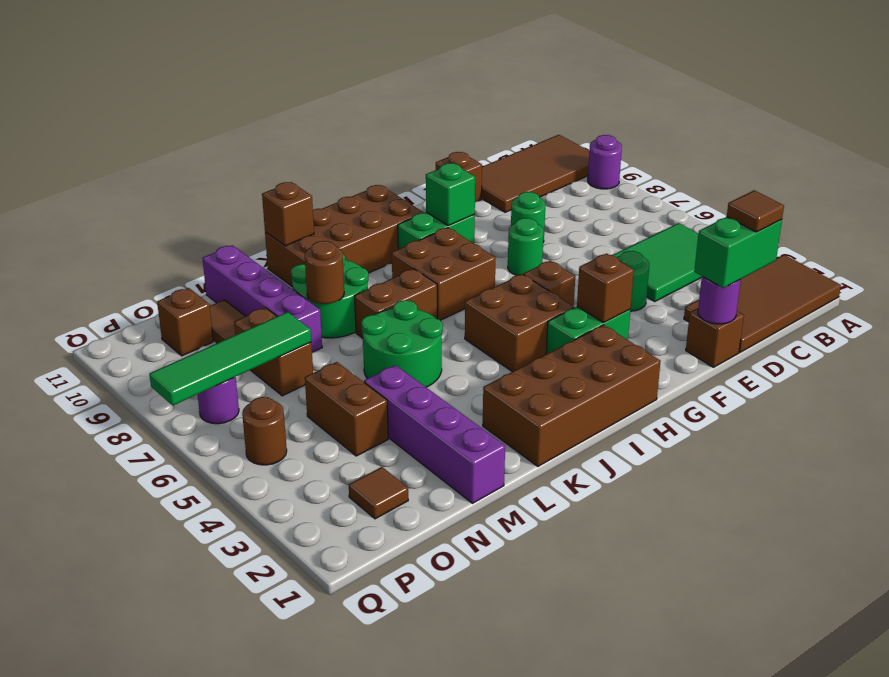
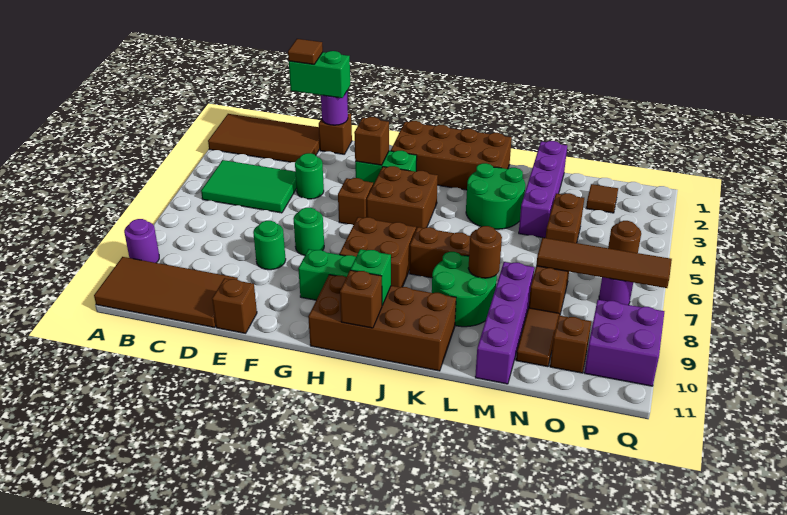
green brick G9 level 2 -> green brick I10 level 2
green round brick K5:L6 level 1 -> green round brick K3:L4 level 1
brown brick K11 level 2 -> brown brick I11 level 2
green tile N7:Q7 level 2 -> brown tile N7:Q7 level 2
none -> purple brick P9:Q10 level 1

